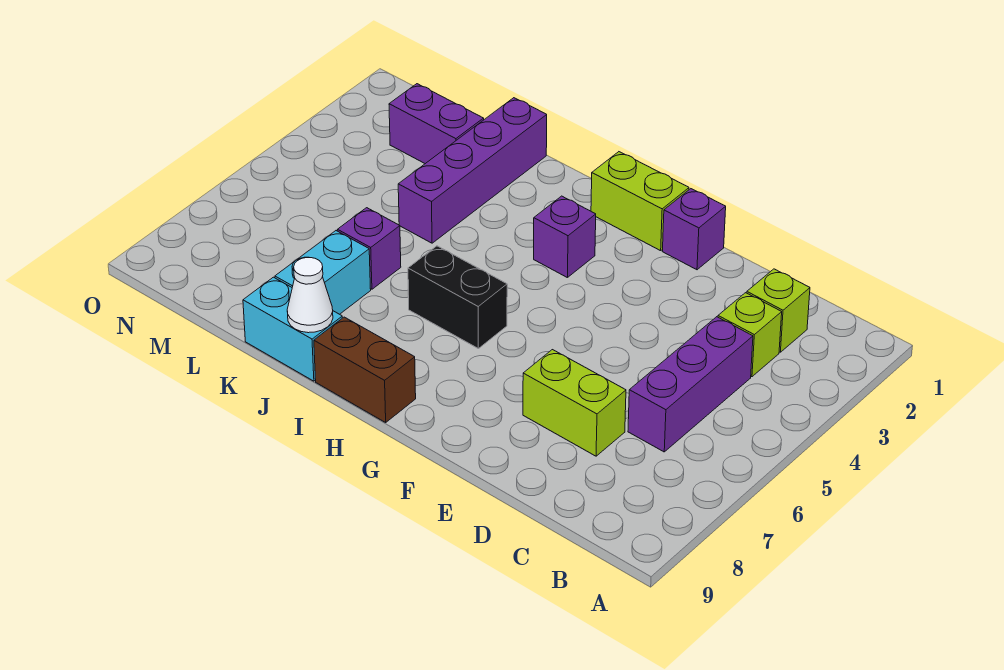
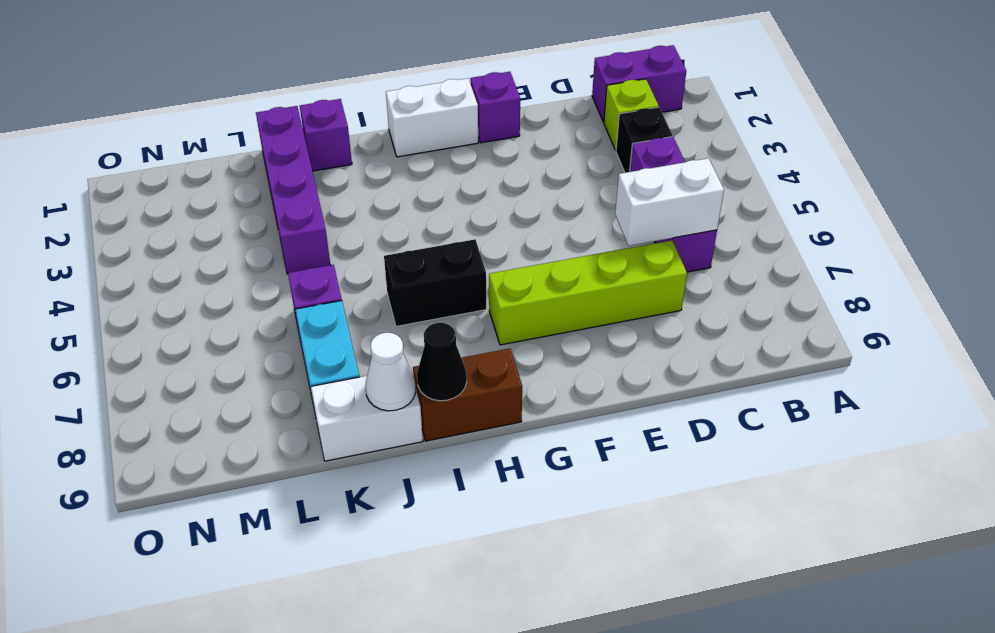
lime brick C3 level 1 -> black brick C3 level 1
none -> white brick C6:D6 level 2
lime brick D7:E7 level 1 -> lime brick D7:G7 level 1
lime brick G1:H1 level 1 -> white brick G1:H1 level 1
purple brick H3 level 1 -> purple brick J1 level 1
none -> black cone I9 level 2
cyan brick J9:K9 level 1 -> white brick J9:K9 level 1
purple brick L2:M2 level 1 -> purple brick B1:C1 level 1

